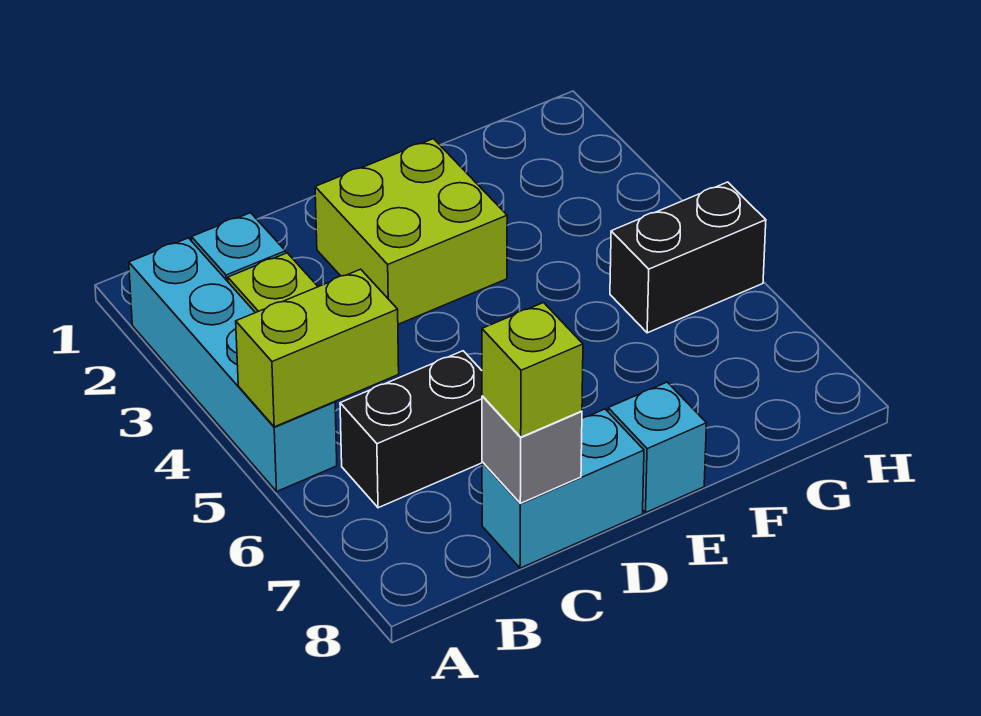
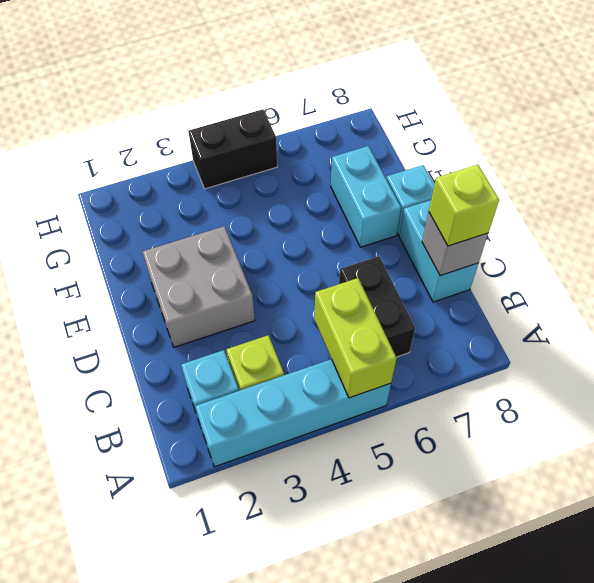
lime brick D2:E3 level 1 -> grey brick D2:E3 level 1
none -> cyan brick E7:F7 level 1
black brick G5:H5 level 1 -> black brick H4:H5 level 1

